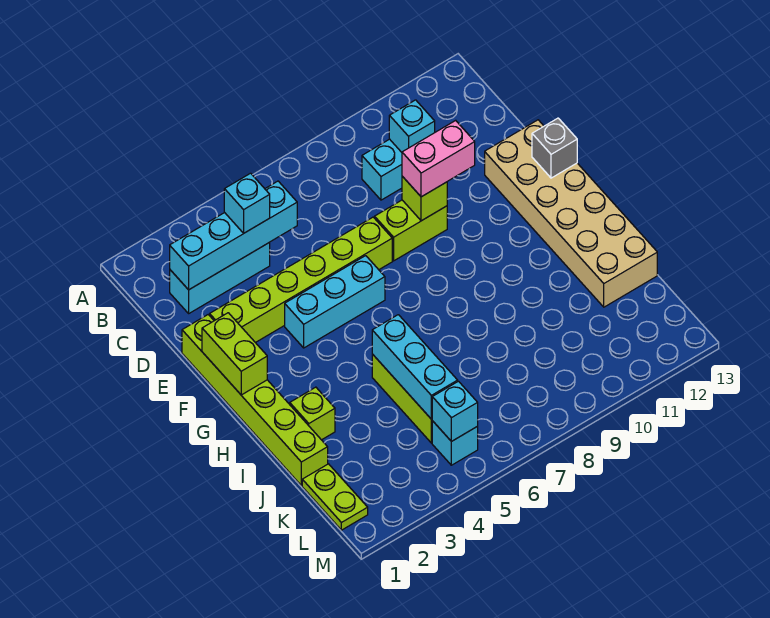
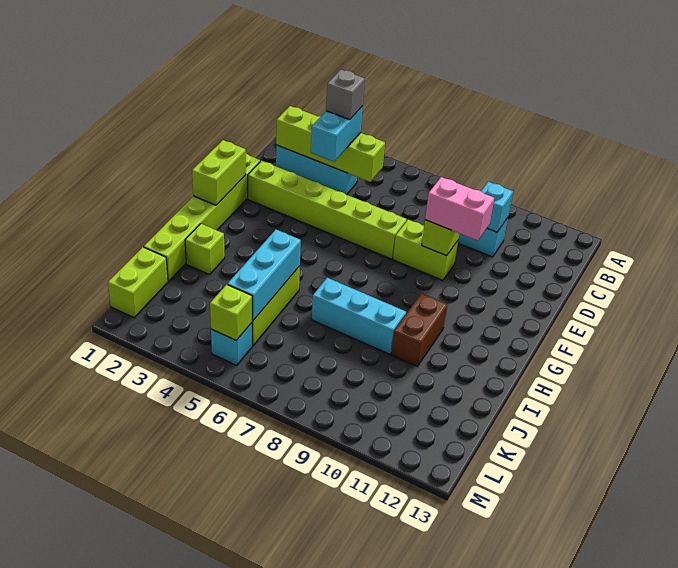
cyan brick C2:C5 level 2 -> lime brick C2:C5 level 2
cyan brick C4 level 3 -> cyan brick C4:D4 level 3
tan brick E12:J13 level 1 -> none
cyan brick F4:F6 level 1 -> cyan brick I7:I9 level 1
grey brick F13 level 2 -> grey brick C4 level 4
none -> brown brick H10:I10 level 1
lime plate K1:L1 level 1 -> lime brick K1:L1 level 1
cyan brick L5 level 2 -> lime brick L5 level 2

